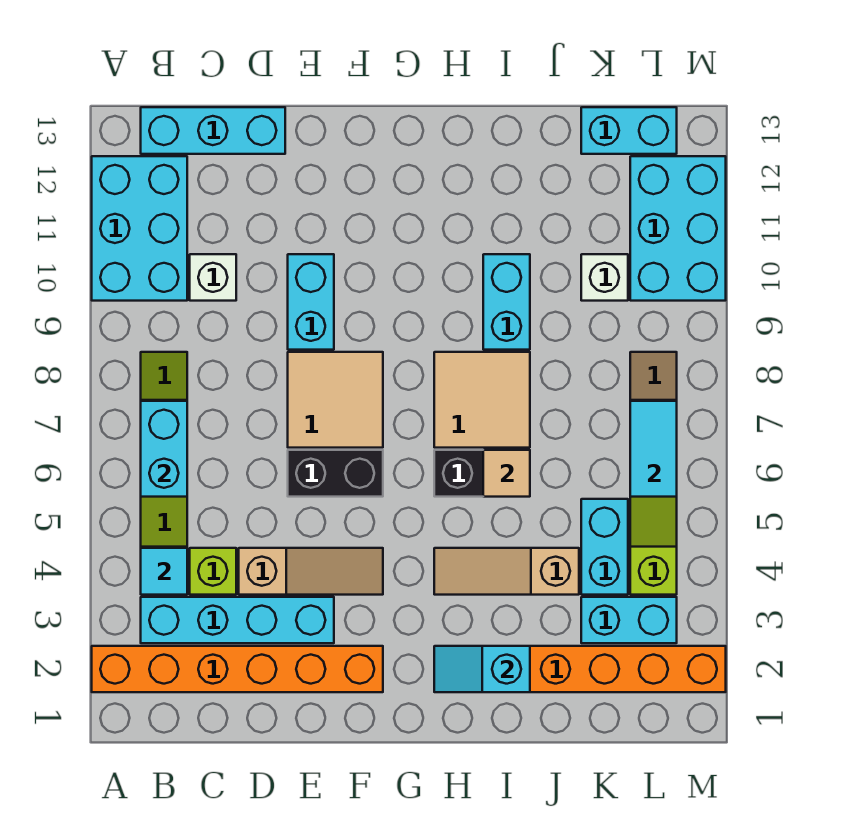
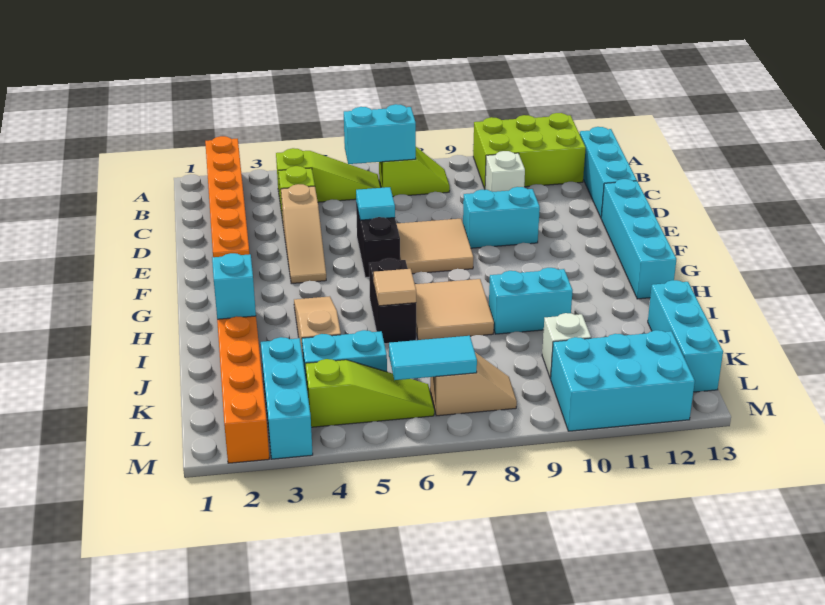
cyan brick A10:B12 level 1 -> lime brick A10:B12 level 1
cyan brick B3:E3 level 1 -> cyan brick E13:H13 level 1
cyan tile B4 level 2 -> cyan tile E6 level 2
cyan brick K3:L3 level 1 -> cyan brick K3:M3 level 1
cyan brick K13:L13 level 1 -> cyan brick J13:L13 level 1

